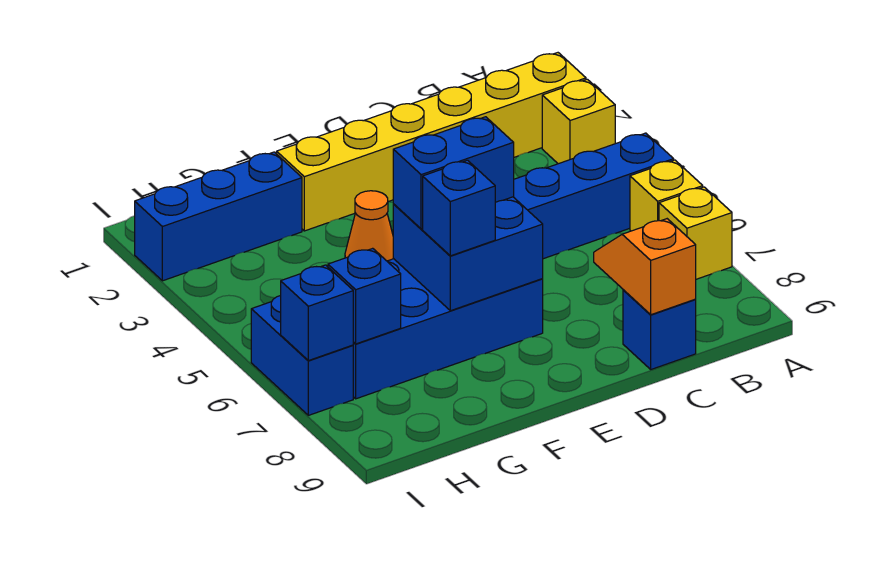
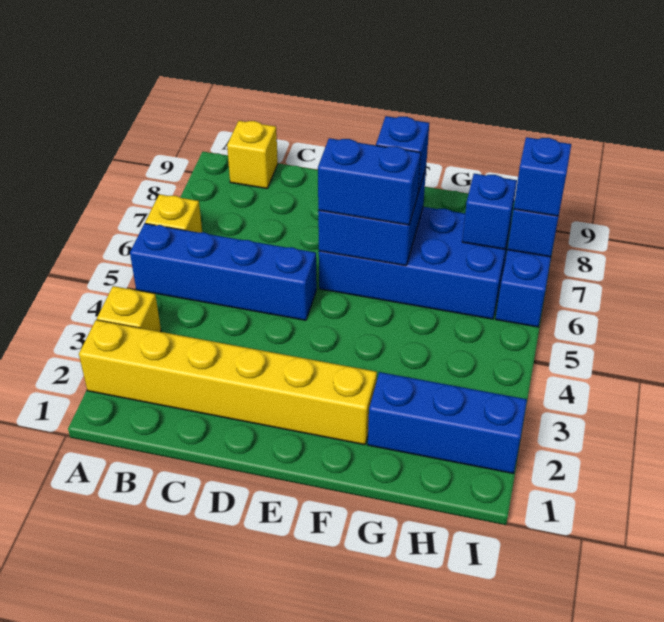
yellow brick A7 level 1 -> yellow brick B9 level 1
orange slope C8:C9 level 2 top 9 -> none
blue brick C9 level 1 -> blue brick I7 level 3
orange cone F4 level 1 -> none

